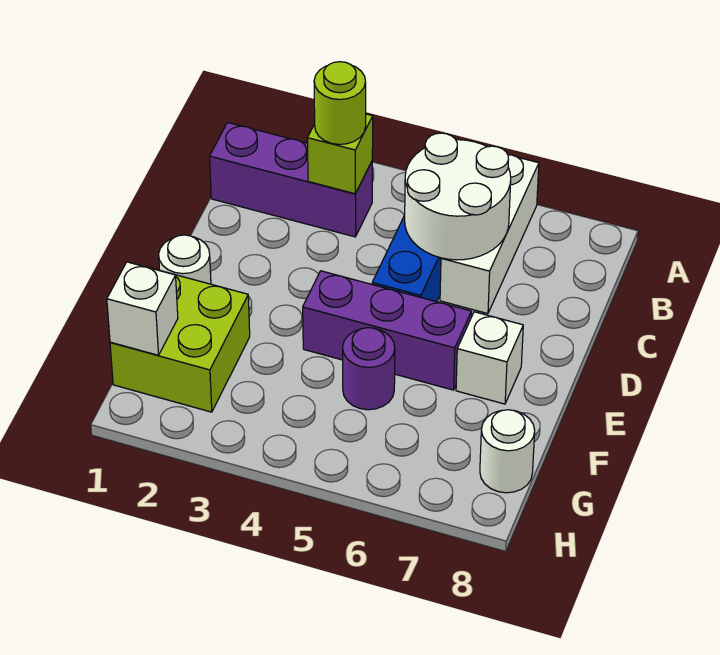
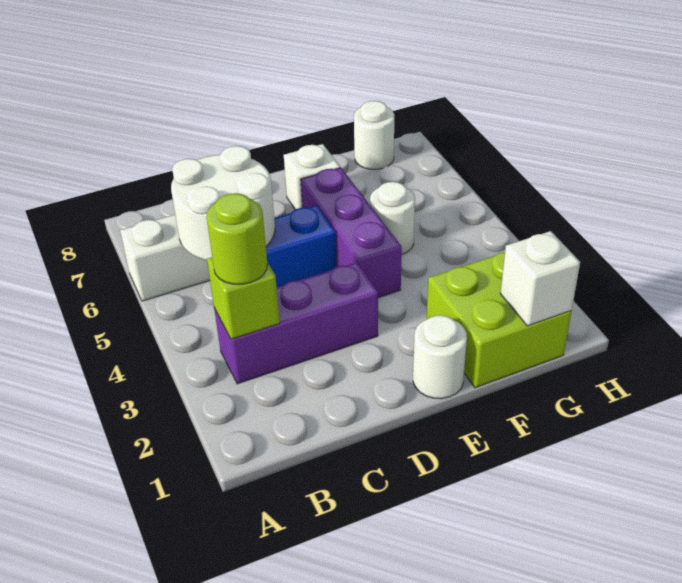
purple brick B1:B3 level 1 -> purple brick B3:D3 level 1
purple round brick F5 level 1 -> white round brick F5 level 1

